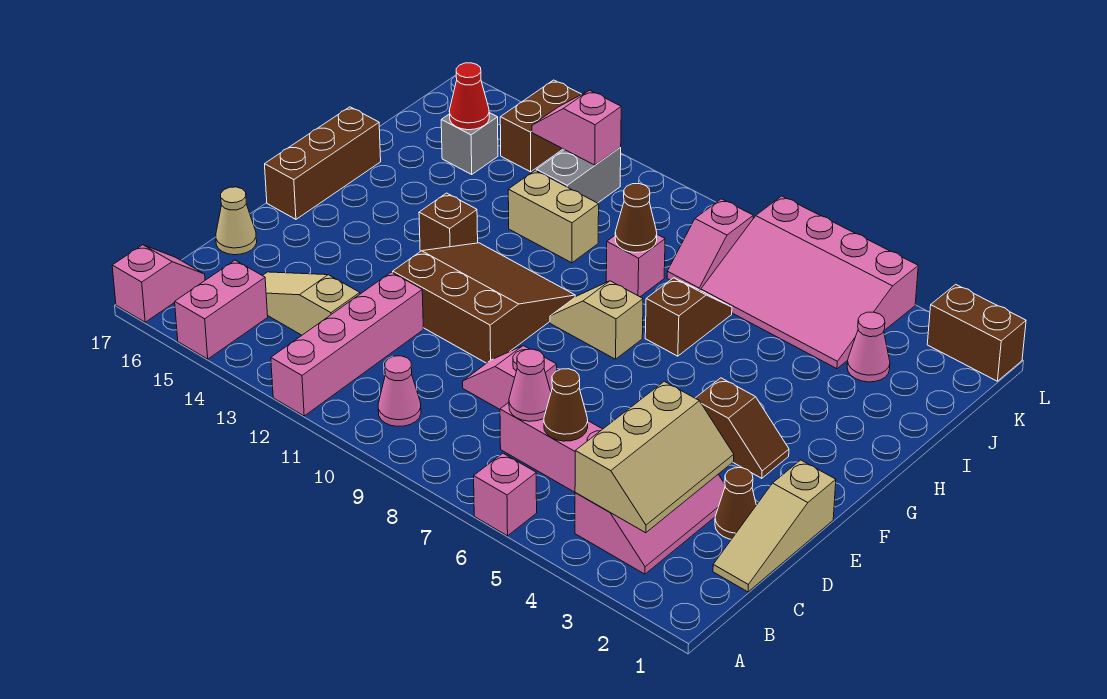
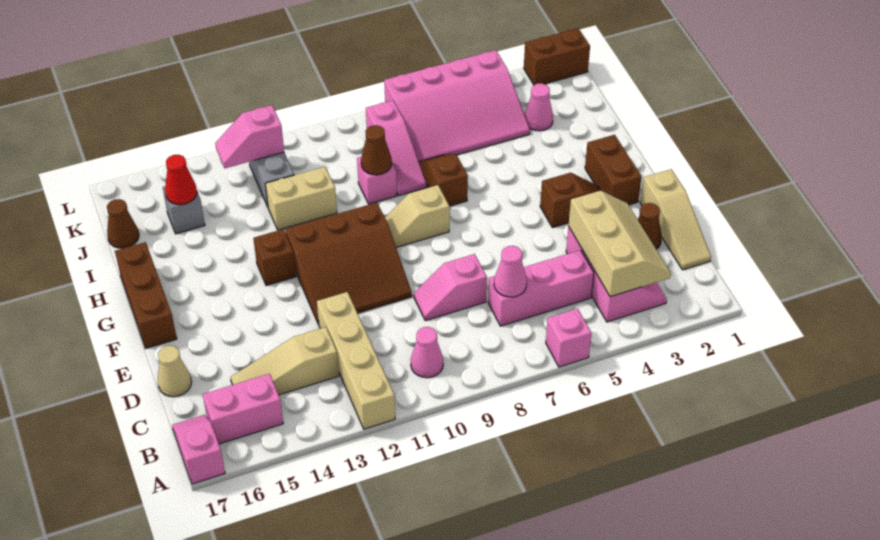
pink brick A12:D12 level 1 -> tan brick A12:D12 level 1
pink brick A15:B15 level 1 -> pink brick B15:B16 level 1
brown cone C6 level 2 -> brown cone J17 level 1
brown slope E10:G12 level 1 top E -> brown slope E10:G12 level 1 top G
pink slope J8:K8 level 1 top K -> pink slope I8:K8 level 1 top K
brown brick K14:L14 level 1 -> brown brick F2:G2 level 1

